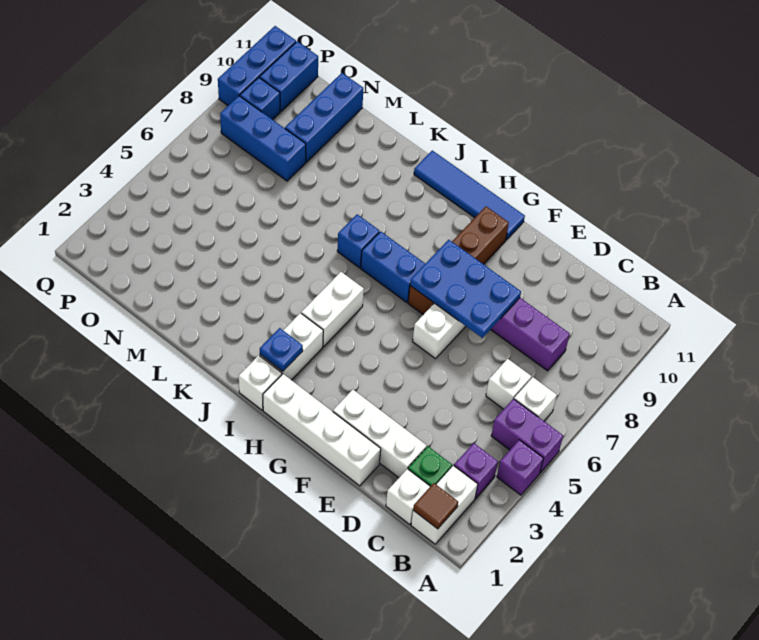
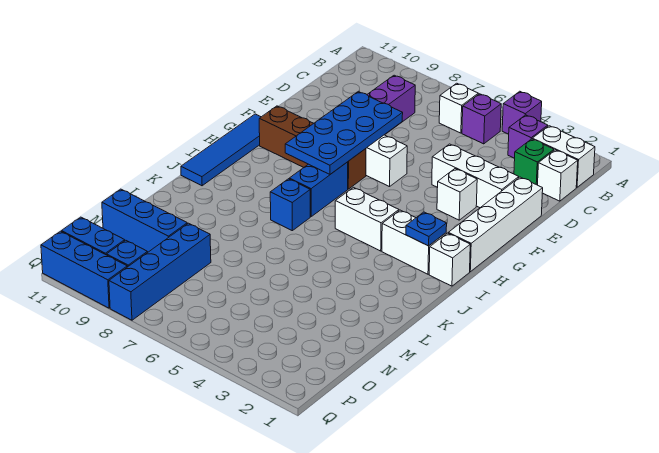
purple brick A5:B5 level 1 -> purple brick B5 level 1
brown tile B1 level 2 -> none
white brick C6 level 1 -> white brick F3 level 1
white brick D2:F2 level 1 -> white brick E2:E4 level 1
blue plate E7:G8 level 2 -> blue plate E7:H8 level 2
blue brick N8:P8 level 1 -> blue brick N8:Q8 level 1

